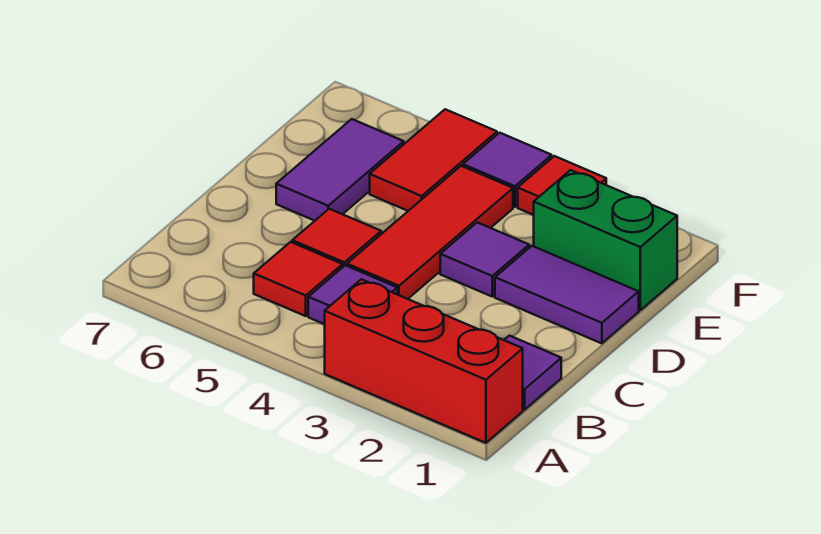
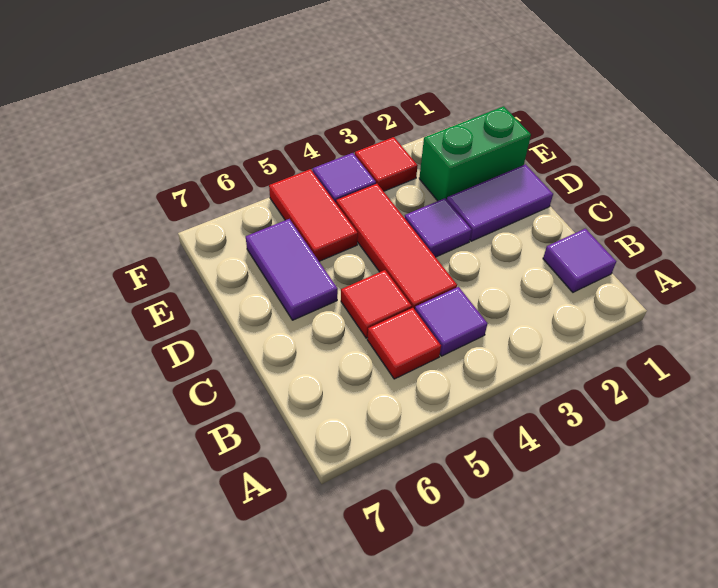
red brick A1:A3 level 1 -> none

